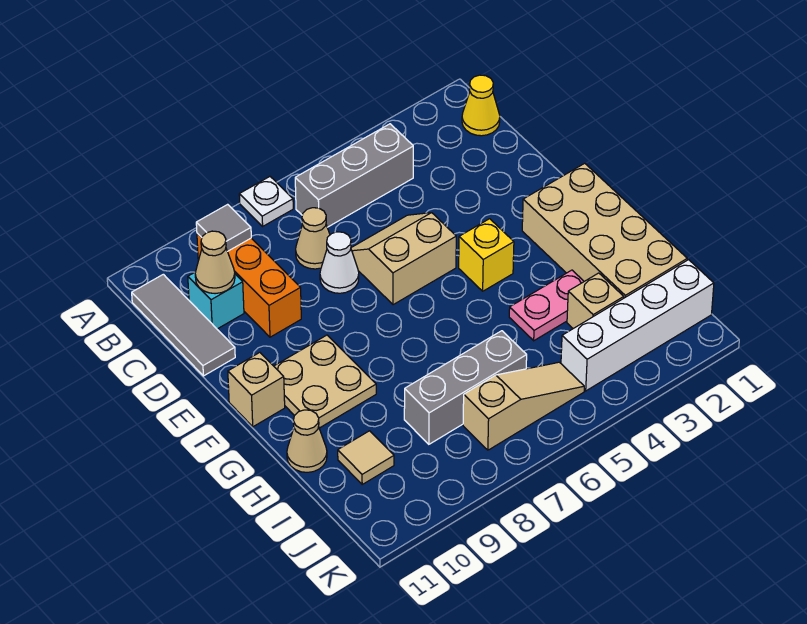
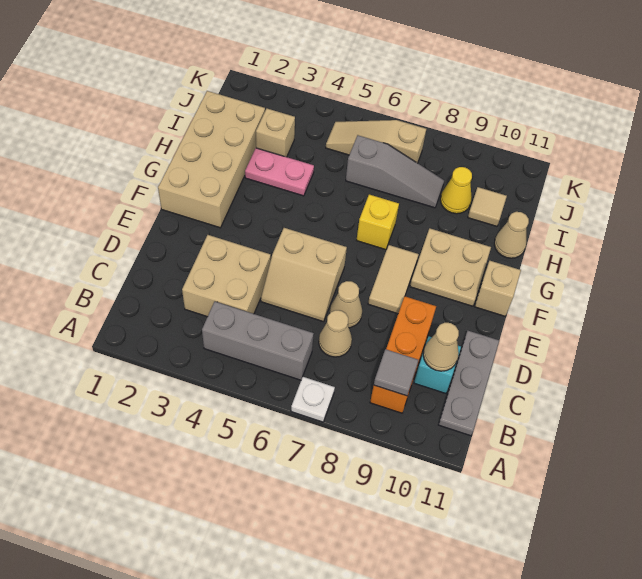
yellow cone B1 level 1 -> yellow cone I9 level 1
grey tile B11:D11 level 1 -> grey plate B11:D11 level 1
none -> tan brick C3:D4 level 1
white cone D7 level 1 -> tan cone D7 level 1
none -> tan tile E8:F8 level 1
yellow brick F4 level 1 -> yellow brick G7 level 1
grey brick I6:I8 level 1 -> grey slope I6:I8 level 1 top 6
white brick J1:J4 level 1 -> none

